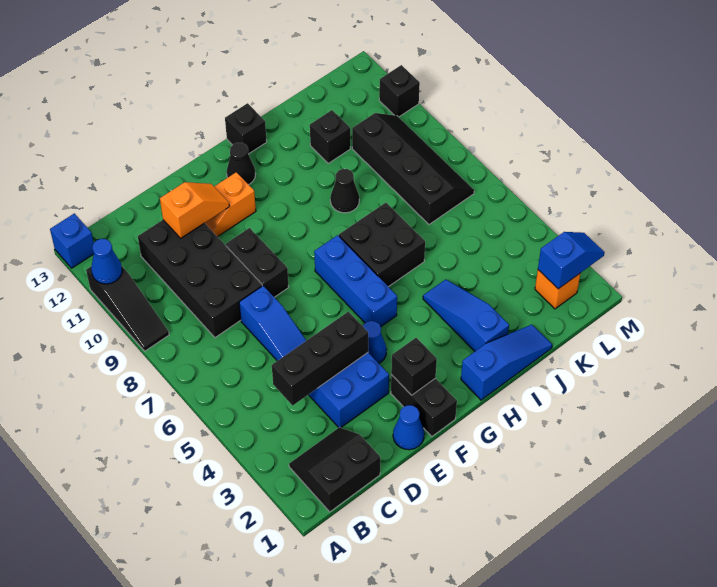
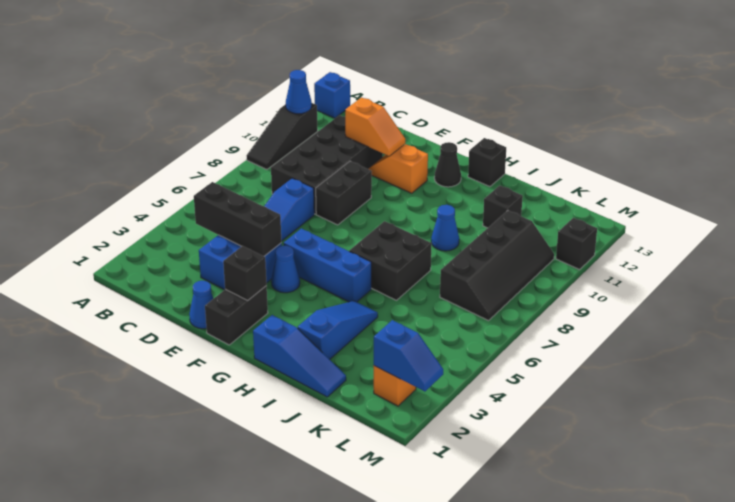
black slope B1:C2 level 1 top 1 -> none
blue brick G5:G7 level 1 -> blue brick F5:H5 level 1
black cone I9 level 1 -> blue cone I9 level 1

